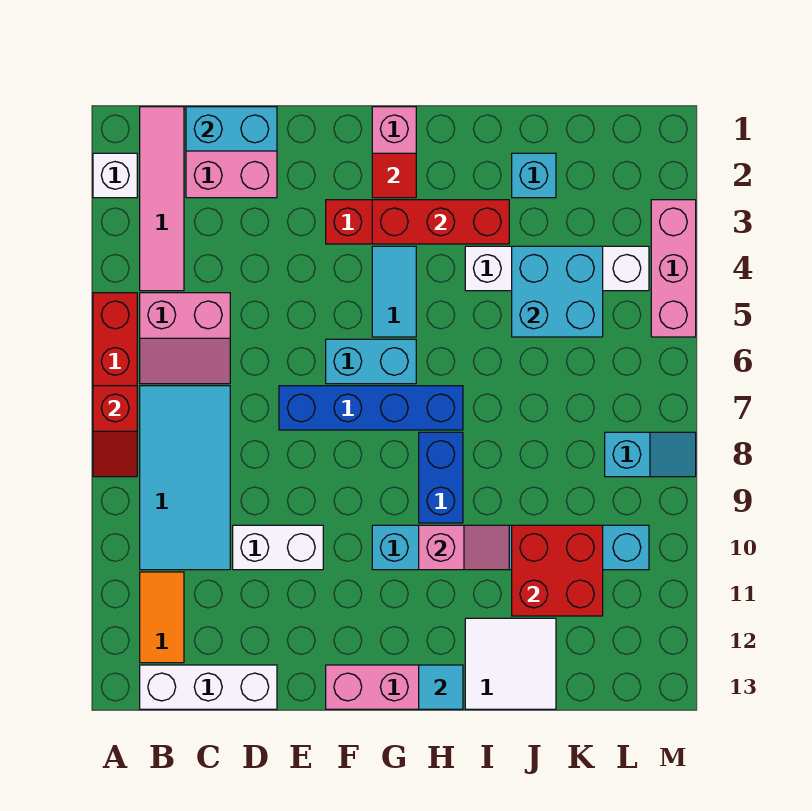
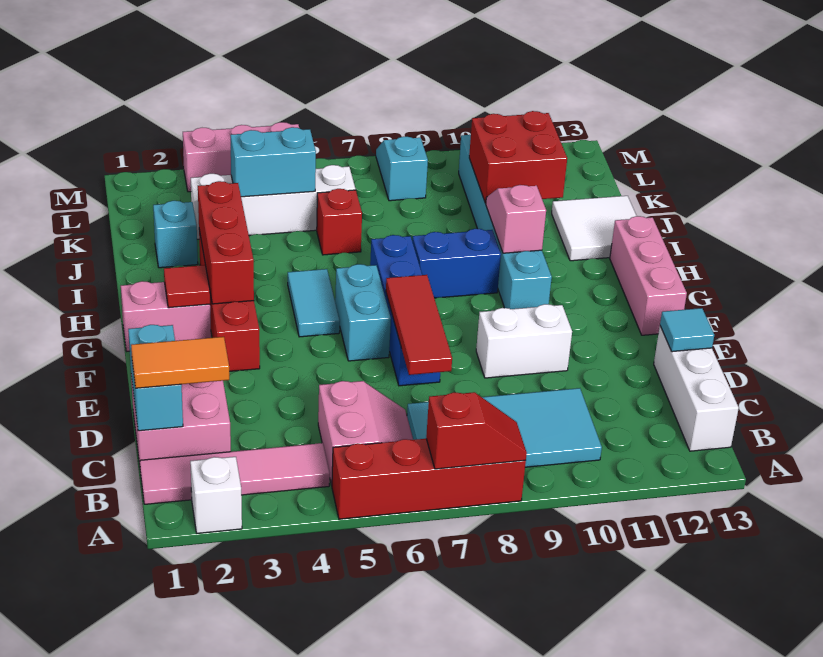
orange tile B11:B12 level 1 -> orange tile C1:C2 level 3
none -> red tile D7:F7 level 2
white brick D10:E10 level 1 -> white brick E9:E10 level 1
cyan tile G4:G5 level 1 -> cyan tile G5:H5 level 1
cyan tile H13 level 2 -> cyan tile D13 level 2
white brick I4:L4 level 1 -> white brick K3:K6 level 1
cyan brick J4:K5 level 2 -> cyan brick K4:K5 level 2
none -> red brick J6 level 1

